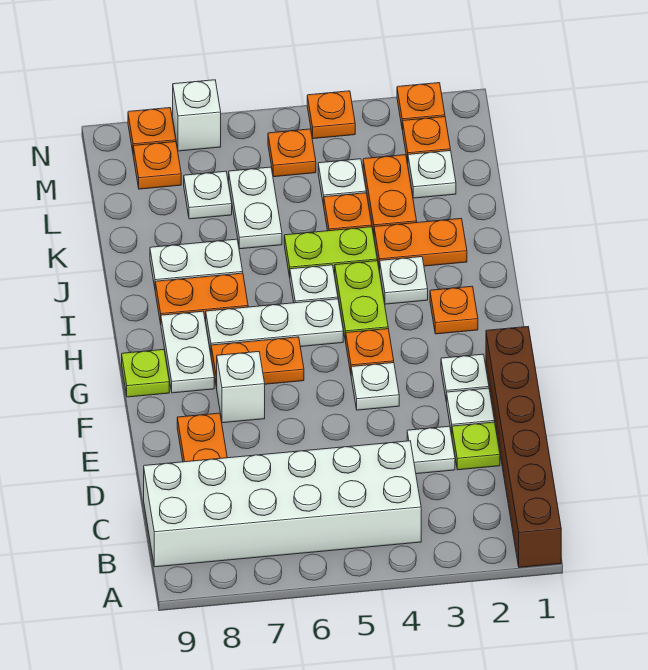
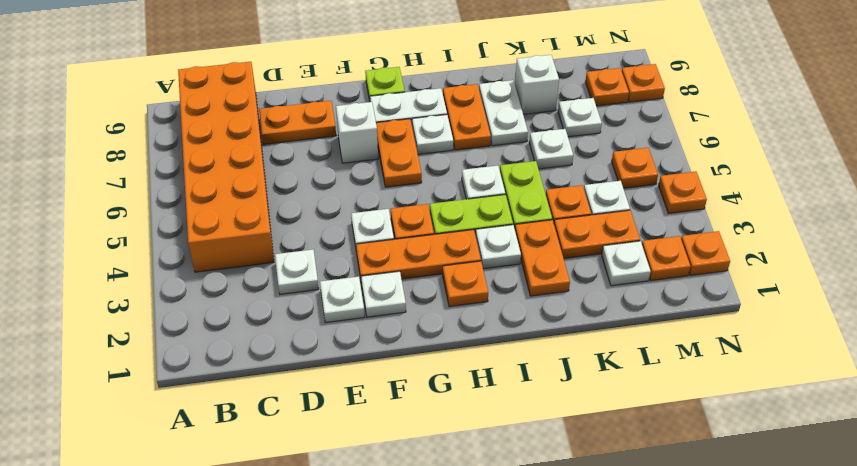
brown brick A1:F1 level 1 -> none
white brick B4:C9 level 1 -> orange brick B4:C9 level 1
lime plate D2 level 1 -> none
none -> orange plate F3:H3 level 1
white plate H5:H7 level 1 -> white plate H7 level 1
white plate K6:L6 level 1 -> white plate K6 level 1
white brick N7 level 1 -> white brick K8 level 1

